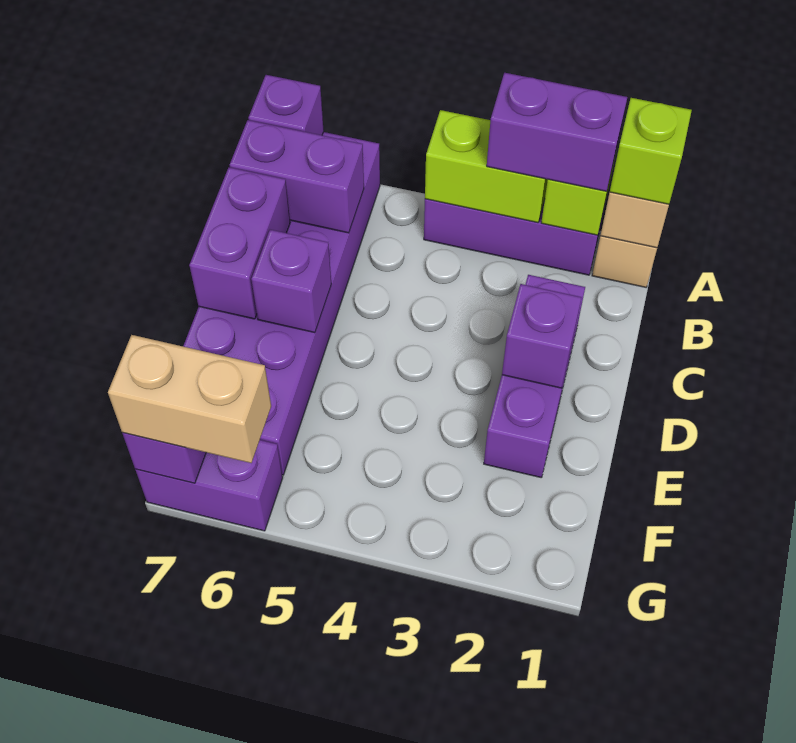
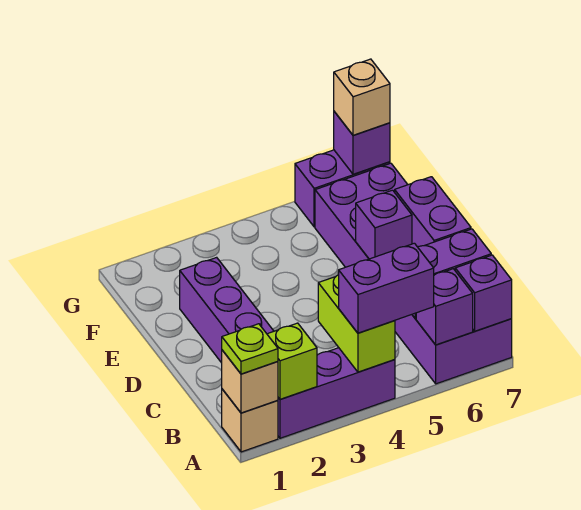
lime brick A1 level 3 -> lime plate A1 level 3
purple brick A2:A3 level 3 -> purple brick A4:A5 level 3
lime brick A3:A4 level 2 -> lime brick A4:B4 level 2
purple brick D2 level 2 -> purple brick A6 level 2
tan brick G6:G7 level 3 -> tan brick G7 level 3

